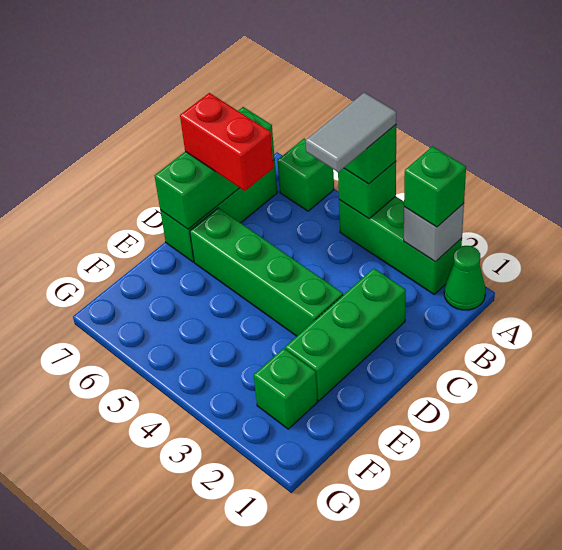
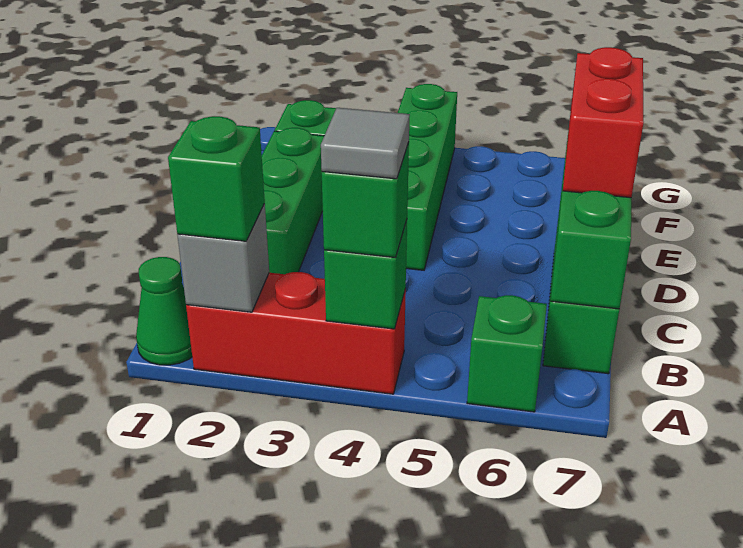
green brick A2:A4 level 1 -> red brick A2:A4 level 1
grey tile A4:B4 level 4 -> grey tile A4 level 4
red brick C6:C7 level 3 -> red brick C7:D7 level 3
green brick D3:D6 level 1 -> green brick D4:G4 level 1

